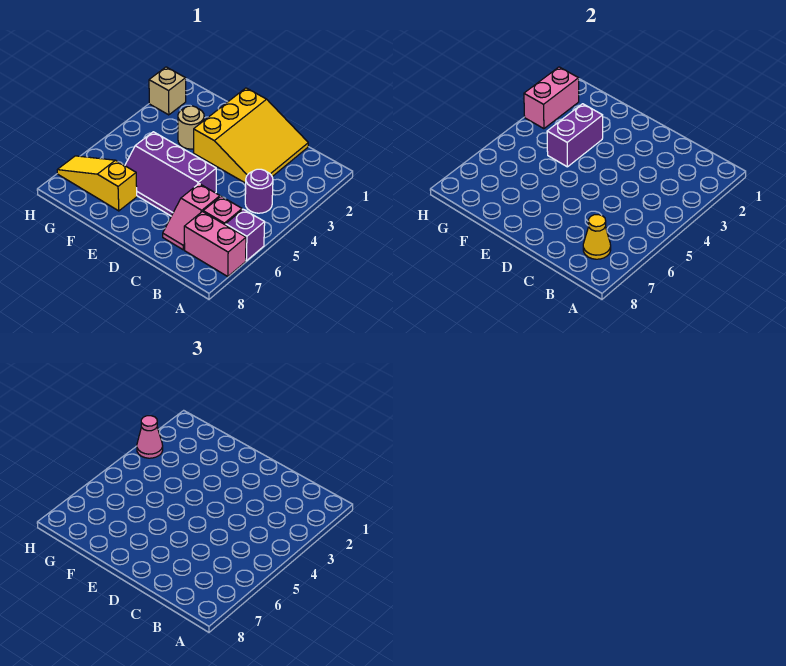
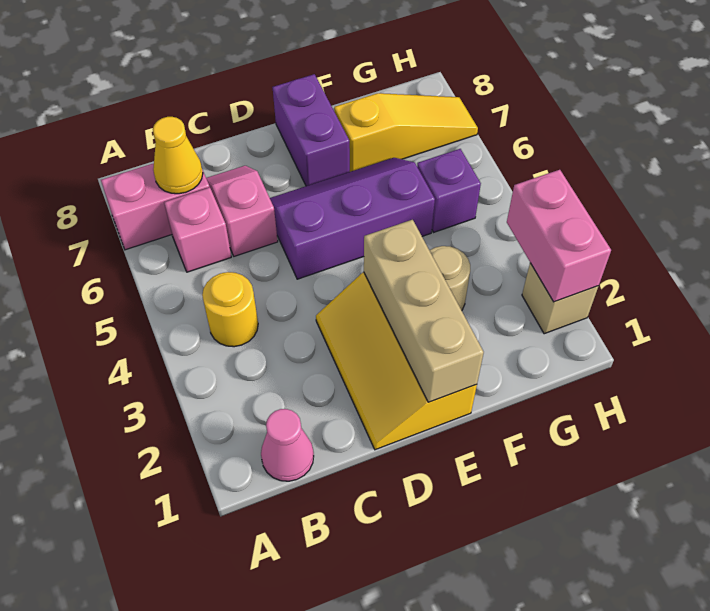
purple brick A6 level 1 -> purple brick G5 level 1
purple round brick B4 level 1 -> yellow round brick B4 level 1
yellow slope C1:E3 level 1 top E -> yellow slope D1:E3 level 1 top E
none -> tan brick E1:E3 level 2
purple brick F3:F4 level 2 -> purple brick E7:E8 level 1
pink cone H3 level 3 -> pink cone B1 level 1

